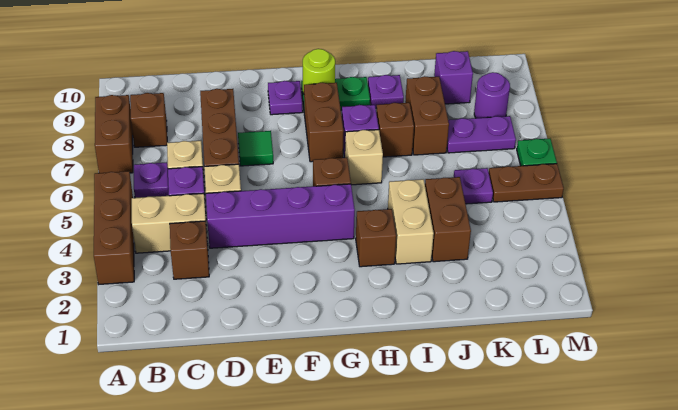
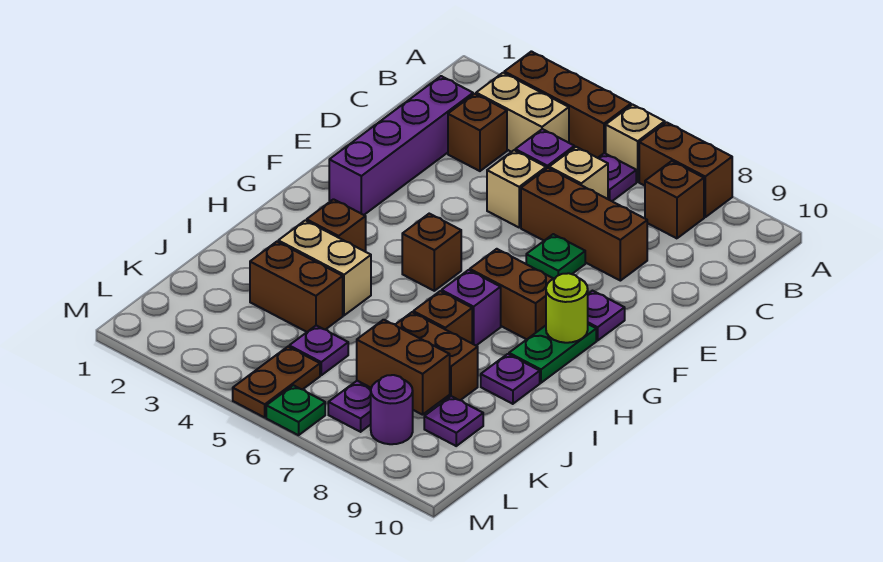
tan brick B4:C4 level 1 -> tan brick B3:B4 level 1
purple brick D4:G4 level 1 -> purple brick C2:F2 level 1
green tile E7 level 1 -> green plate E7 level 1
tan brick H6 level 1 -> tan brick A6 level 1
none -> brown brick K7:K8 level 2
purple brick K9 level 1 -> purple plate K9 level 1

